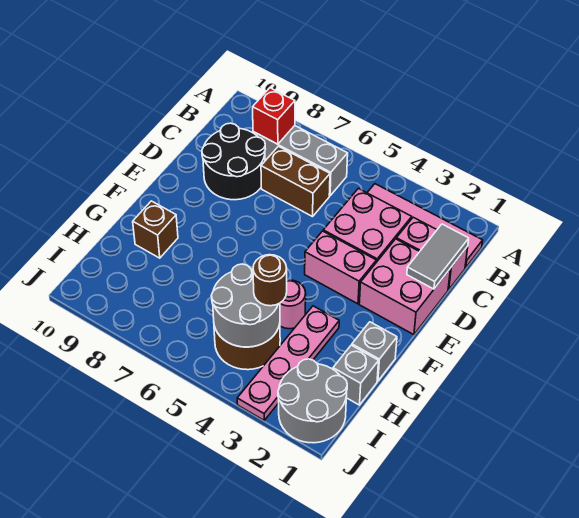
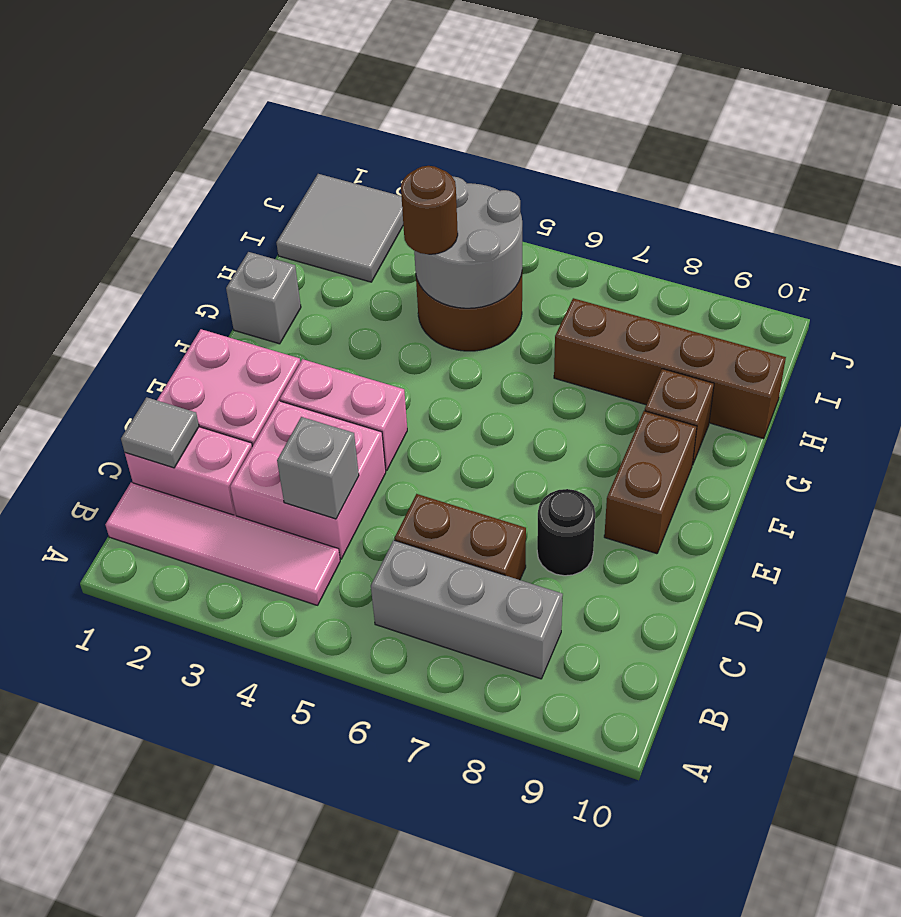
red brick B8 level 2 -> none
grey tile C1:D1 level 2 -> grey tile C1 level 2
black round brick C8:D9 level 1 -> black round brick D8 level 1
none -> brown brick E9:F9 level 1
pink plate G3:J3 level 1 -> none
pink round brick G4 level 1 -> none
grey brick H1 level 1 -> grey brick C4 level 2
none -> brown brick H7:H10 level 1
grey round brick I1:J2 level 1 -> grey tile I1:J2 level 1

